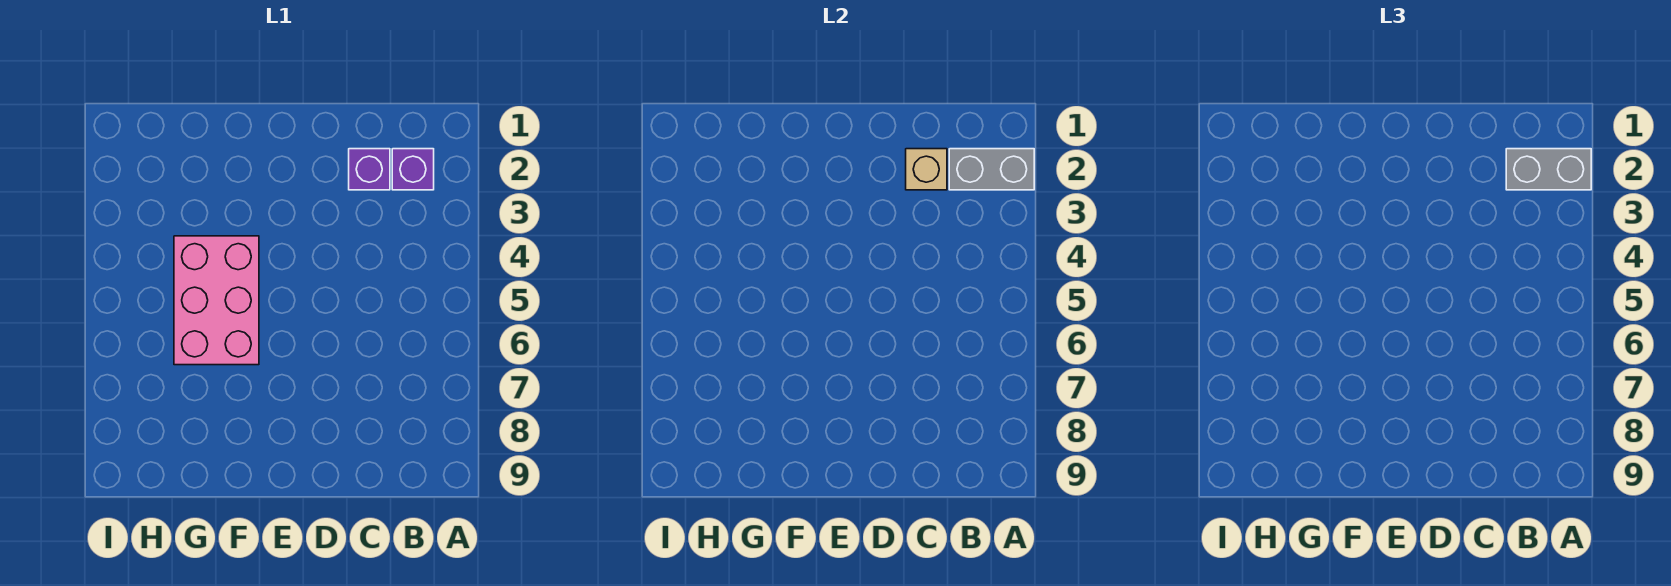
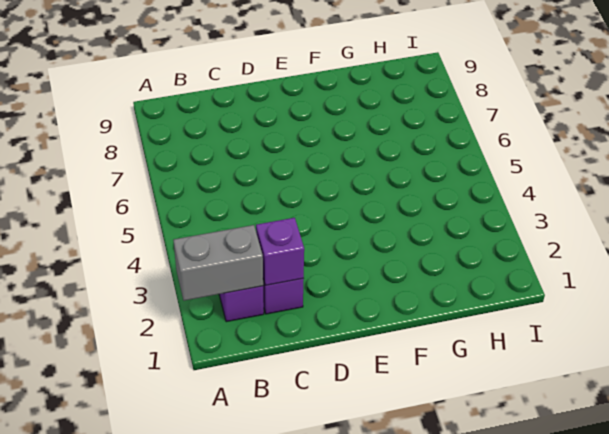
grey brick A2:B2 level 3 -> none
tan brick C2 level 2 -> purple brick C2 level 2
pink brick F4:G6 level 1 -> none

